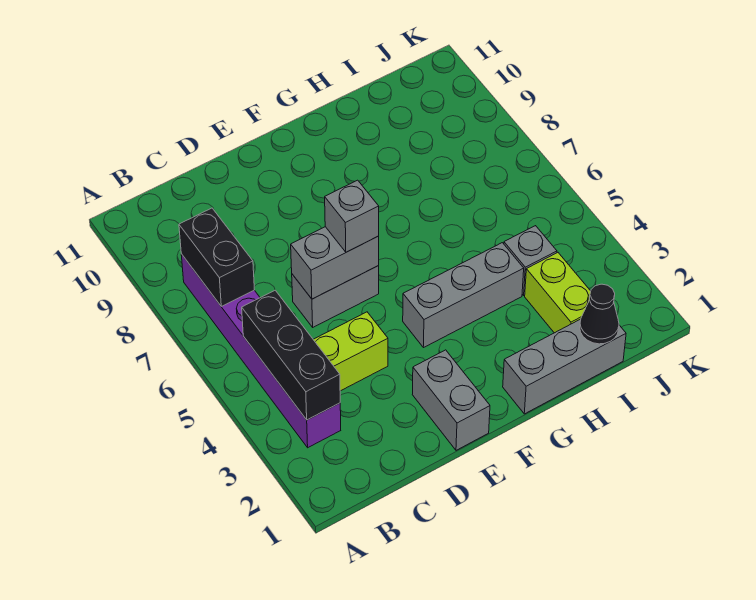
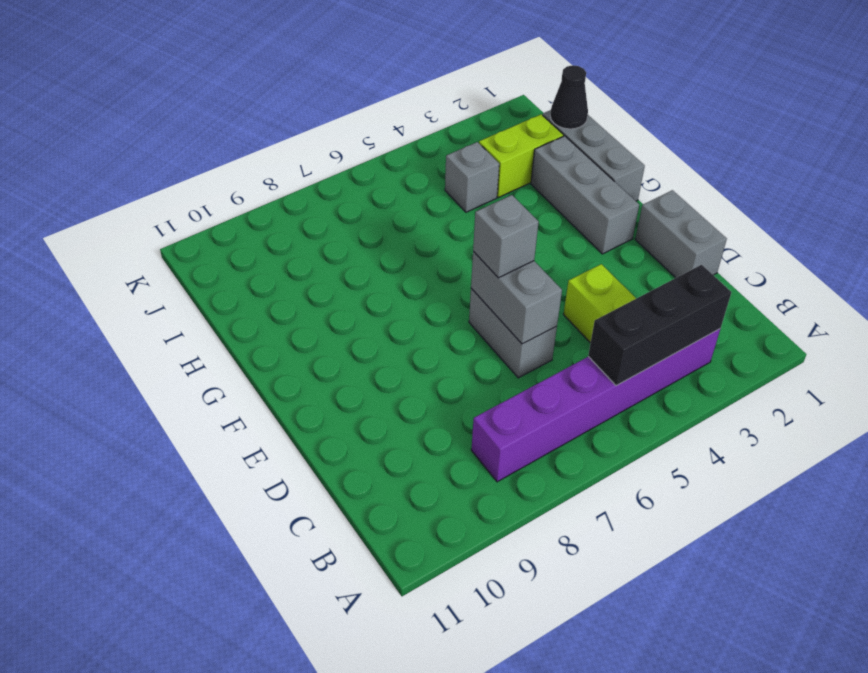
black brick B7:B8 level 2 -> none
grey brick E1:E2 level 1 -> grey brick D1:E1 level 1
grey brick F4:H4 level 1 -> grey brick F2:H2 level 1

